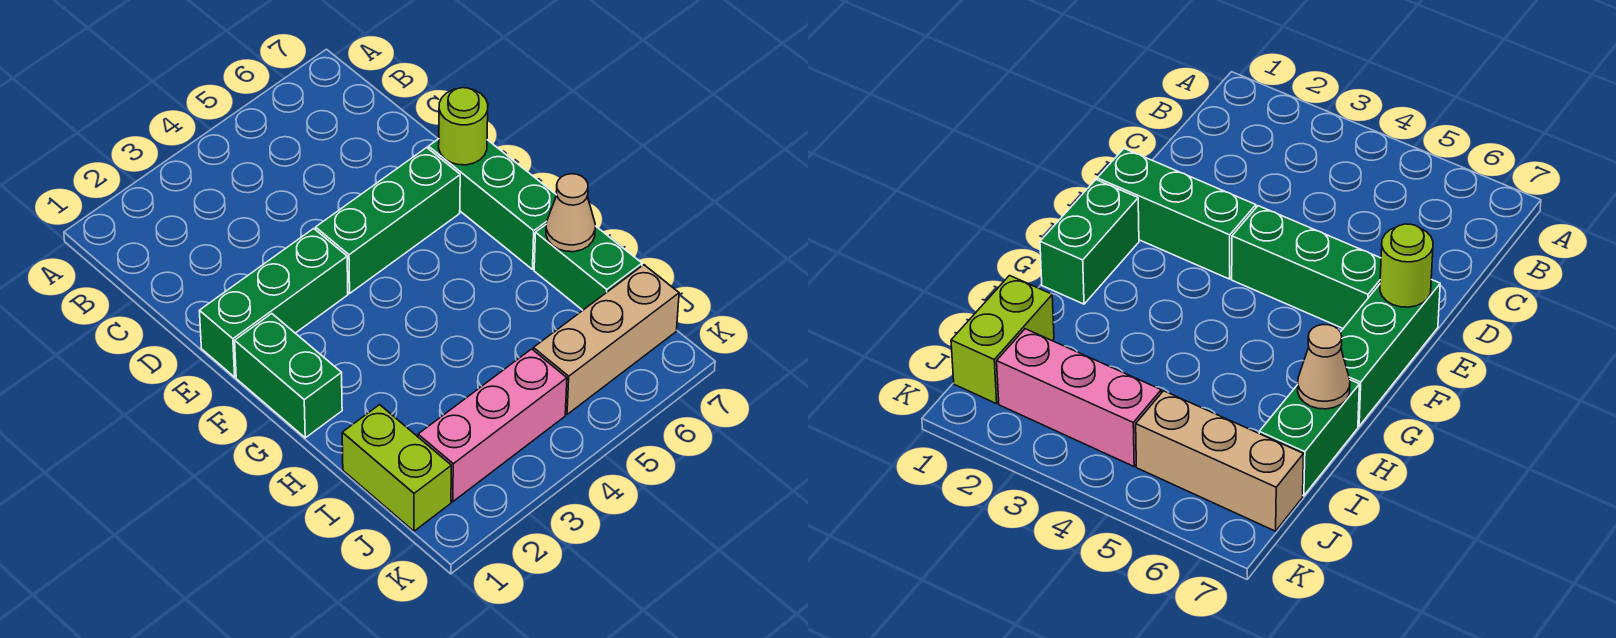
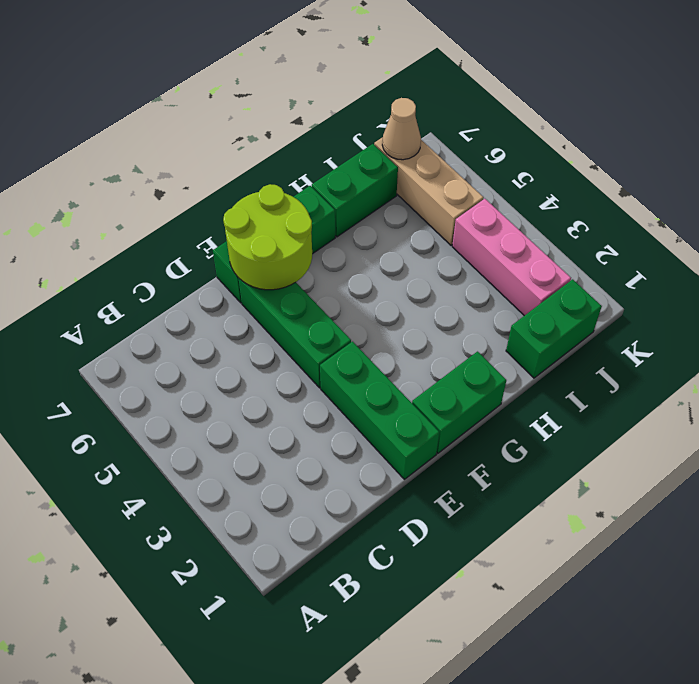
lime round brick E7 level 2 -> lime round brick E6:F7 level 2
tan cone H7 level 2 -> tan cone J7 level 2
lime brick I1:J1 level 1 -> green brick I1:J1 level 1

